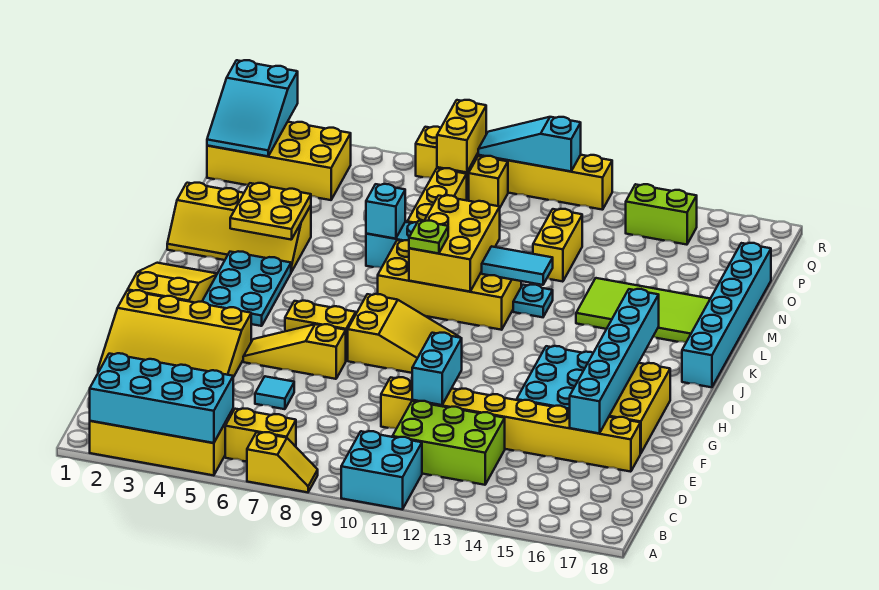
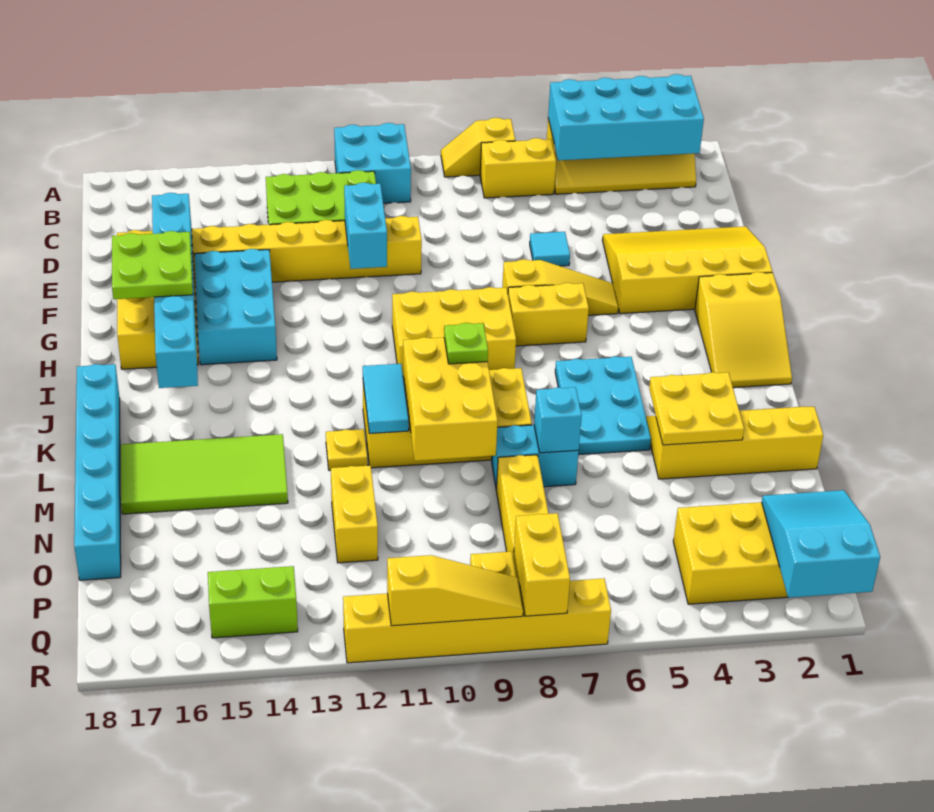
none -> lime plate G16:H17 level 3
yellow slope H8:I10 level 1 top 8 -> yellow brick H8:I10 level 1
cyan plate I3:K4 level 1 -> cyan plate J5:L6 level 1
cyan tile L11:L12 level 2 -> cyan tile K11:L11 level 2
cyan plate L12 level 1 -> yellow plate L12 level 1
cyan slope R9:R11 level 2 top 11 -> yellow slope R9:R11 level 2 top 11

